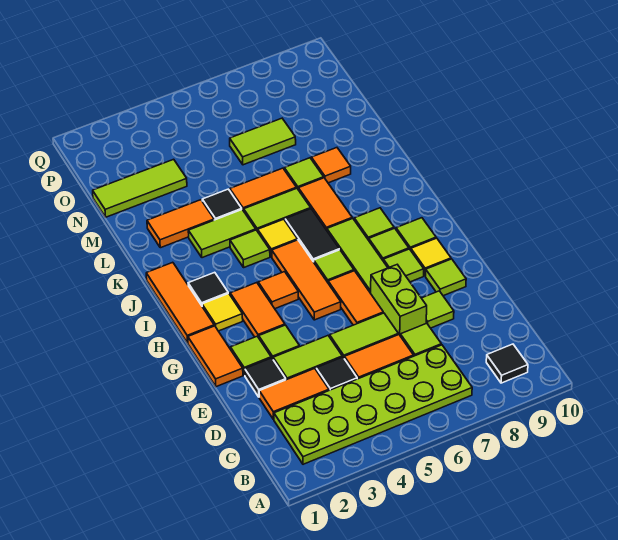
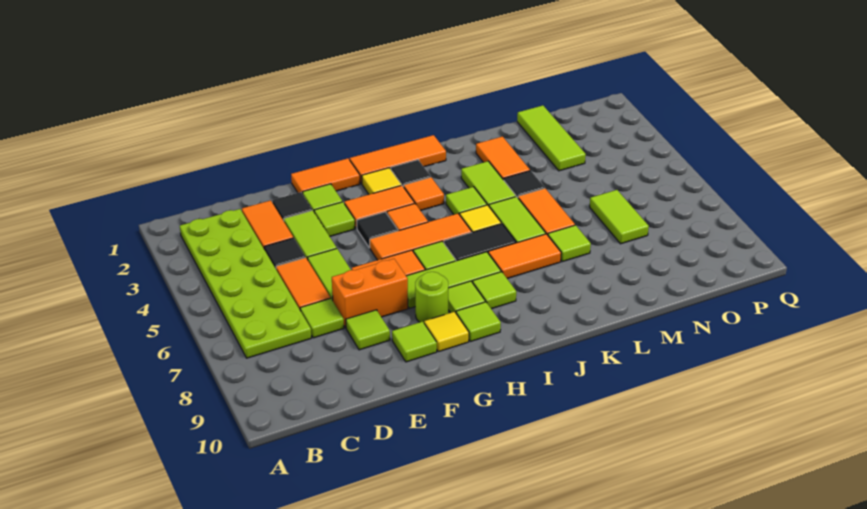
black tile B9 level 1 -> black tile G4 level 1
lime brick E7:F7 level 1 -> orange brick E7:F7 level 1
lime tile G8 level 1 -> lime round brick G8 level 1
orange tile L8 level 1 -> orange tile I3 level 1

